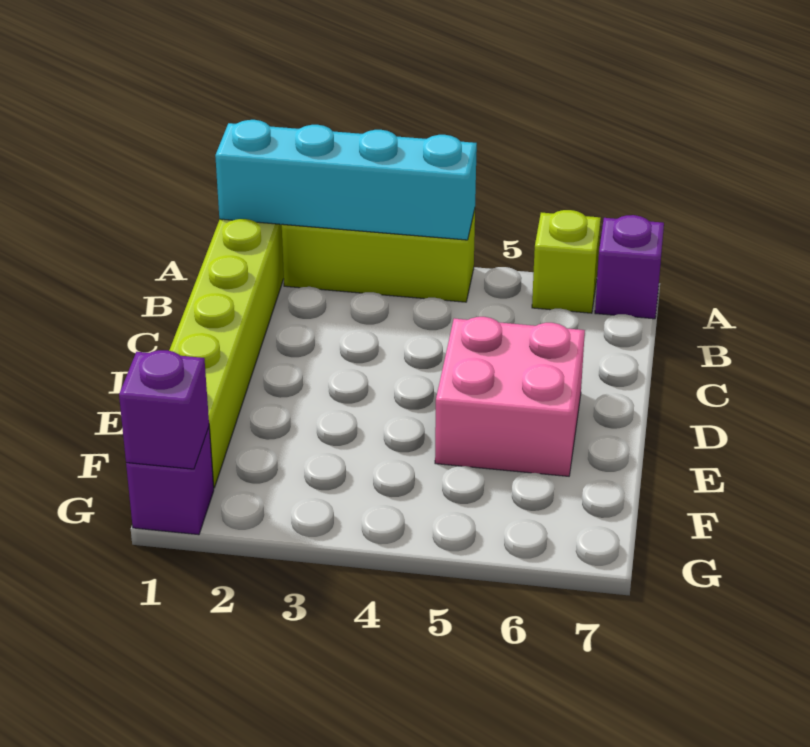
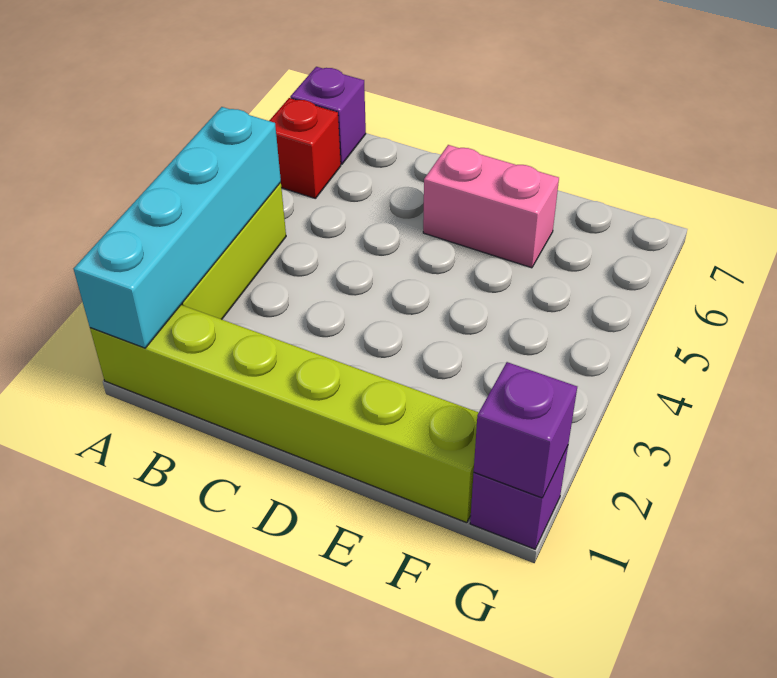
lime brick A6 level 1 -> red brick A6 level 1
pink brick D5:E6 level 1 -> pink brick D6:E6 level 1

